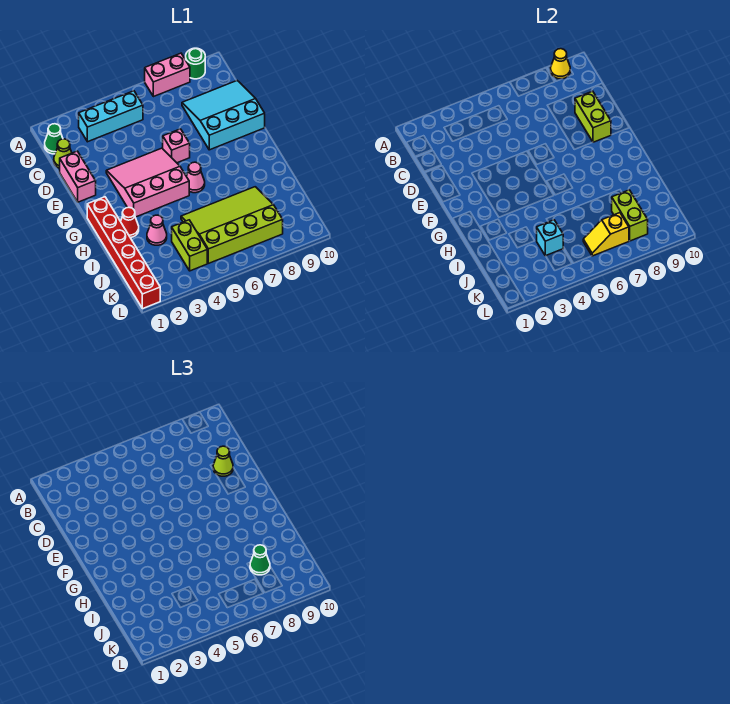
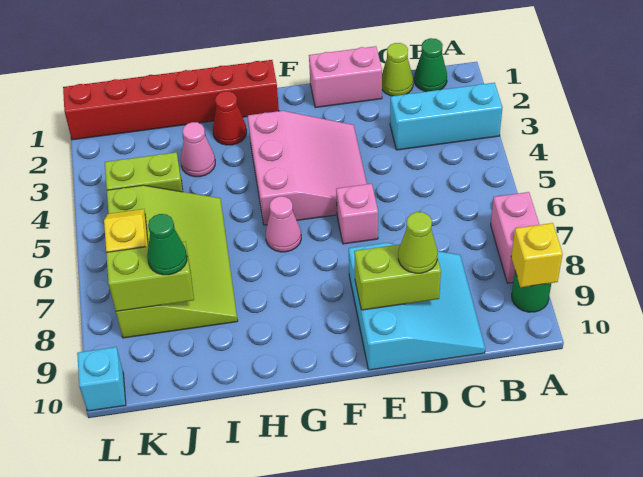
yellow cone A9 level 2 -> yellow brick A9 level 2
cyan brick B3:B5 level 1 -> cyan brick A3:C3 level 1
cyan brick J4 level 2 -> cyan brick L10 level 1

